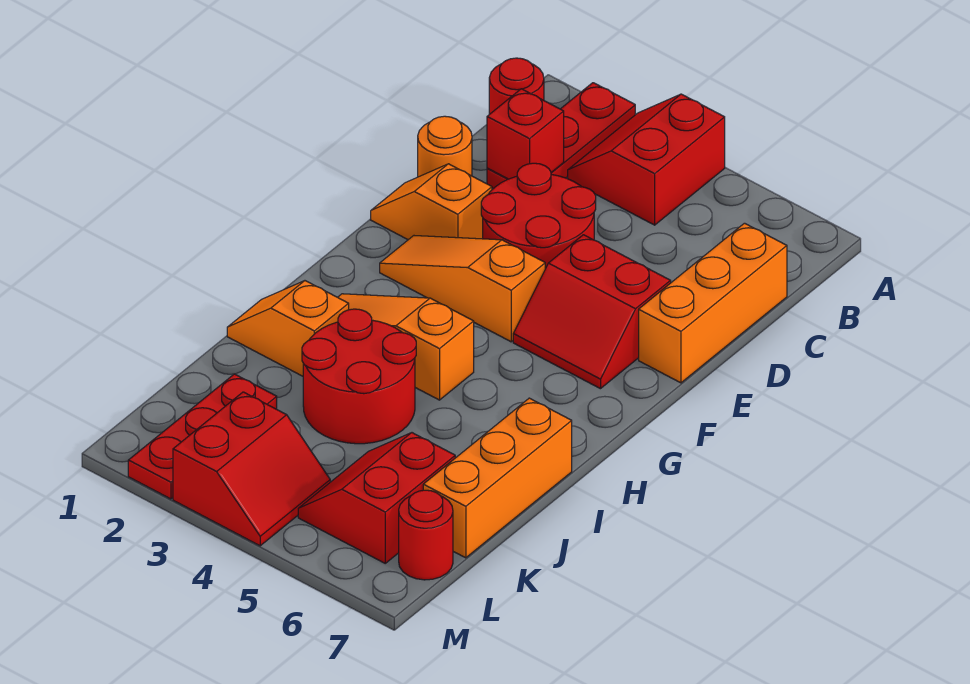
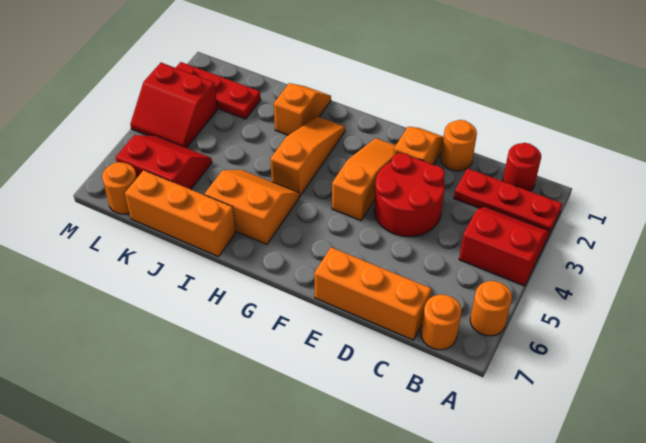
none -> orange round brick A6 level 1
none -> orange round brick B7 level 1
red brick C2 level 2 -> none
red slope E5:F6 level 1 top E -> none
none -> orange slope H5:I6 level 1 top 6
red round brick I3:J4 level 1 -> none
red round brick L7 level 1 -> orange round brick L7 level 1

